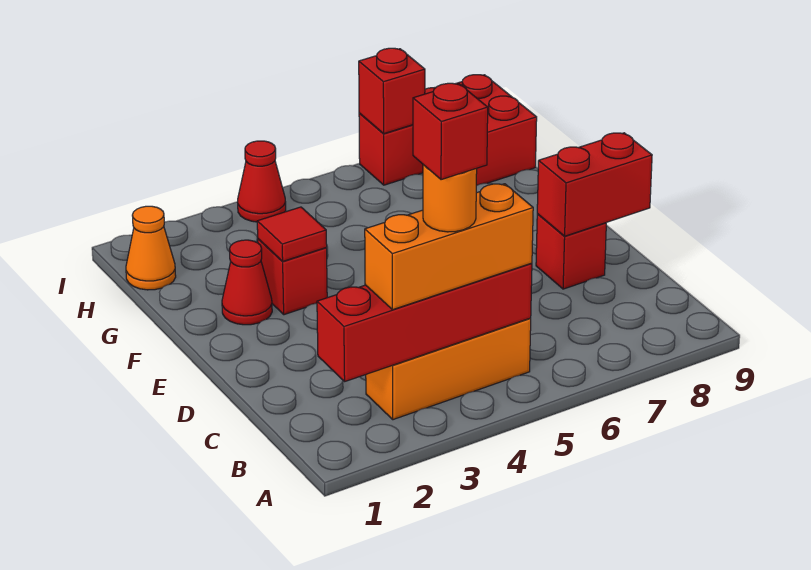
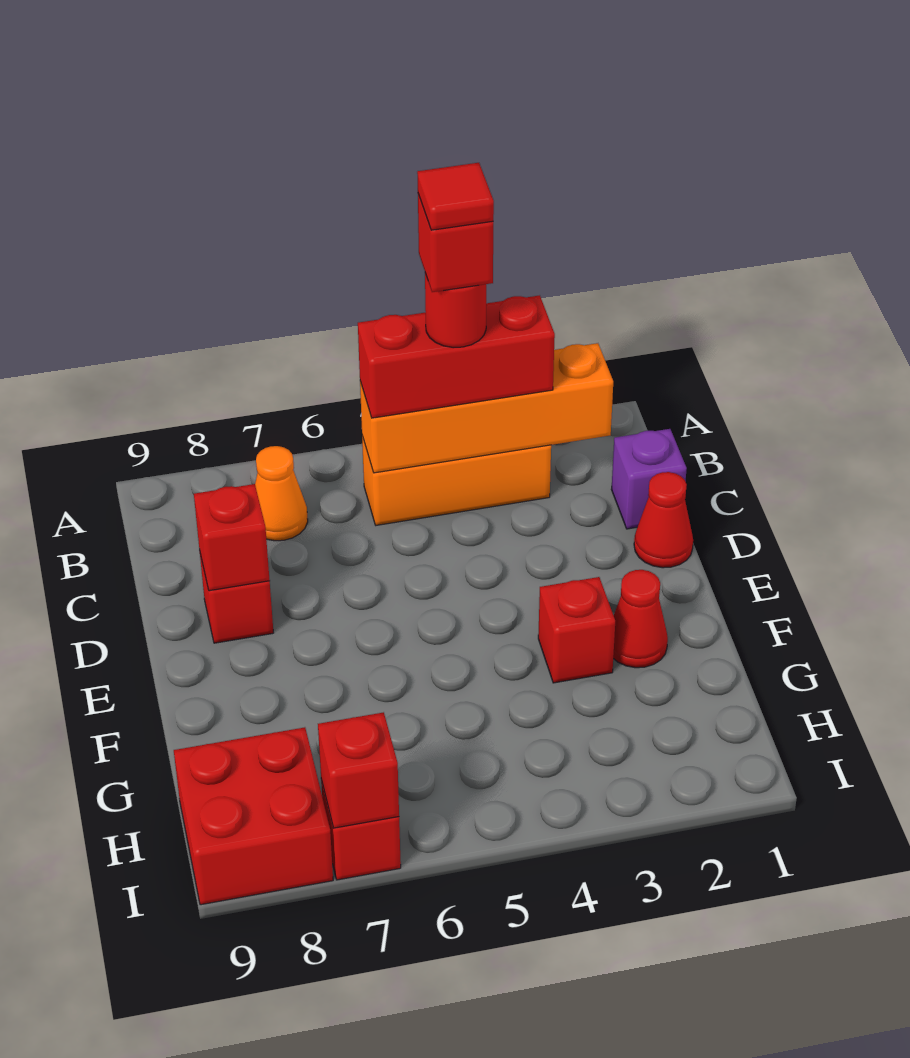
red brick B2:B5 level 2 -> orange brick B2:B5 level 2
orange brick B3:B5 level 3 -> red brick B3:B5 level 3
orange round brick B4 level 4 -> red round brick B4 level 4
none -> purple brick C1 level 1
red brick D8:D9 level 2 -> red brick D8 level 2
red tile F3 level 2 -> red tile B4 level 6
orange cone H1 level 1 -> orange cone B7 level 1
red cone I4 level 1 -> red cone D1 level 1

